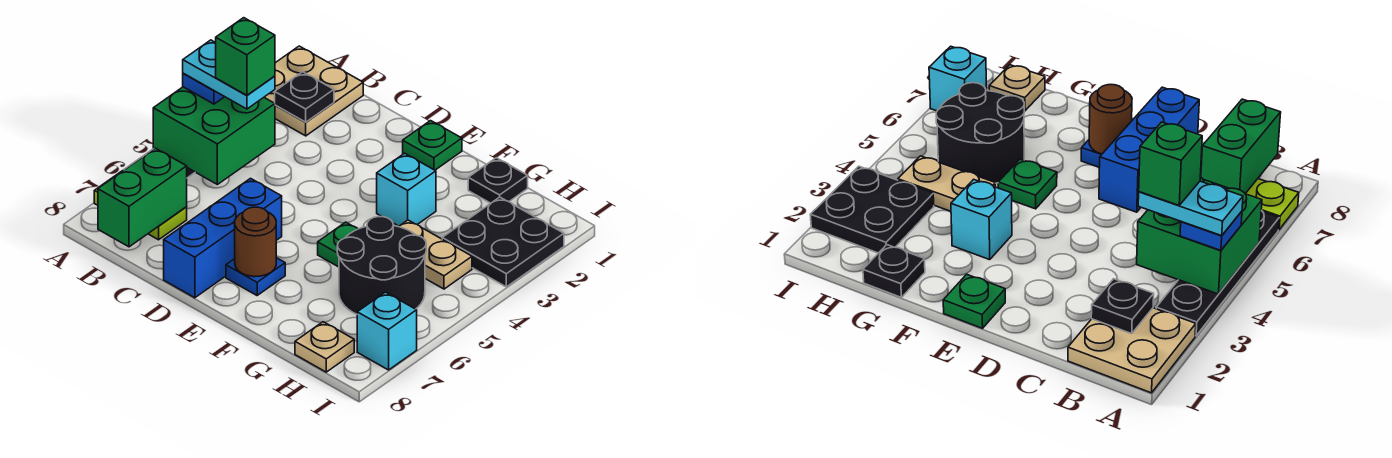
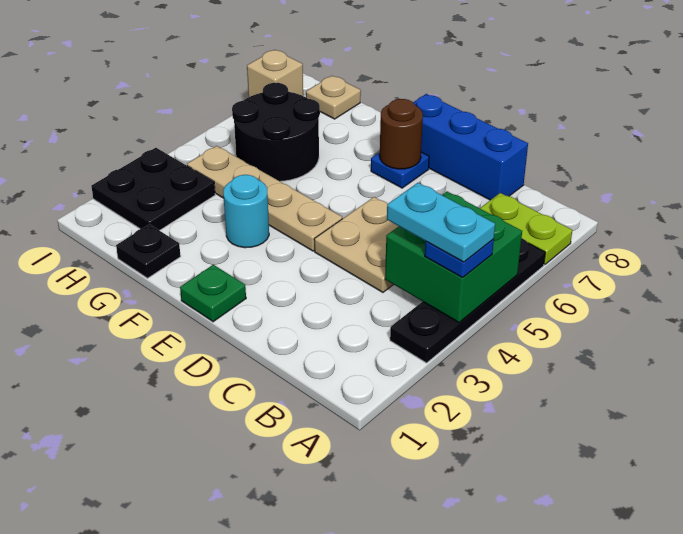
tan plate A1:B2 level 1 -> tan plate C4:D5 level 1
black plate B2 level 2 -> none
green brick B4 level 5 -> none
green brick B7:B8 level 2 -> none
blue brick D6:D8 level 1 -> blue brick C8:E8 level 1
cyan brick F3 level 1 -> cyan round brick F3 level 1
green plate F5 level 1 -> none
tan plate G4:H4 level 1 -> tan plate E4:H4 level 1
cyan brick I7 level 1 -> tan brick I7 level 1

